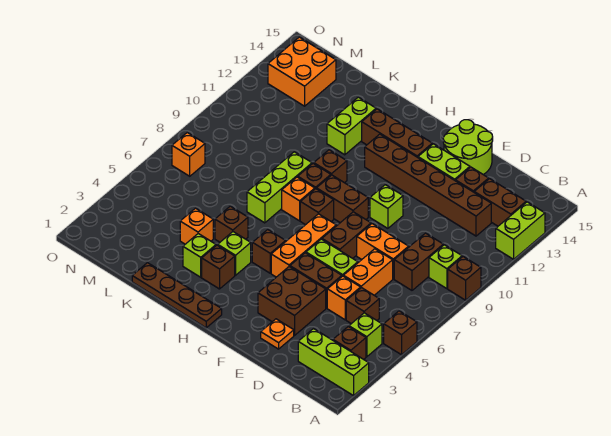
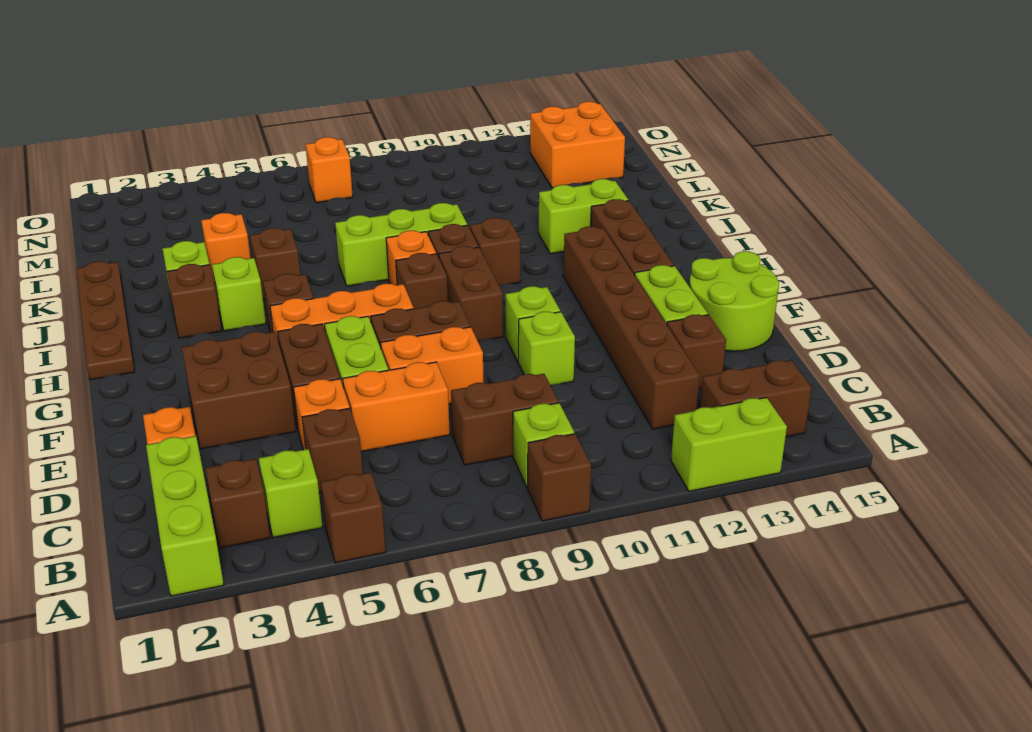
brown brick B13:C13 level 1 -> brown brick B13:B14 level 1
orange brick D8:E8 level 1 -> orange brick E7:E8 level 1
none -> lime brick E10 level 1

